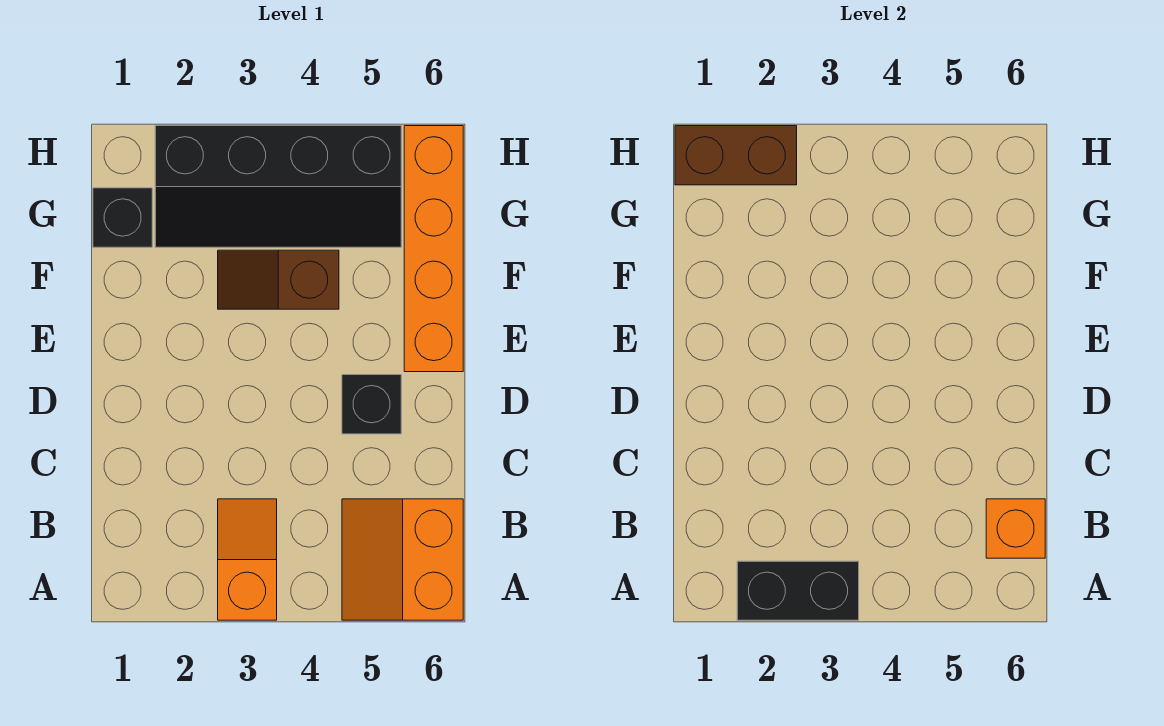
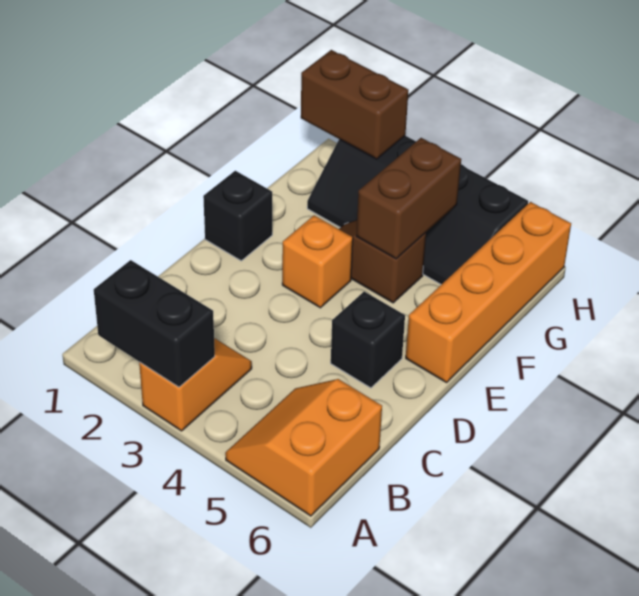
orange brick B6 level 2 -> orange brick E3 level 1
none -> brown brick F4:G4 level 2
black brick G1 level 1 -> black brick E1 level 1

